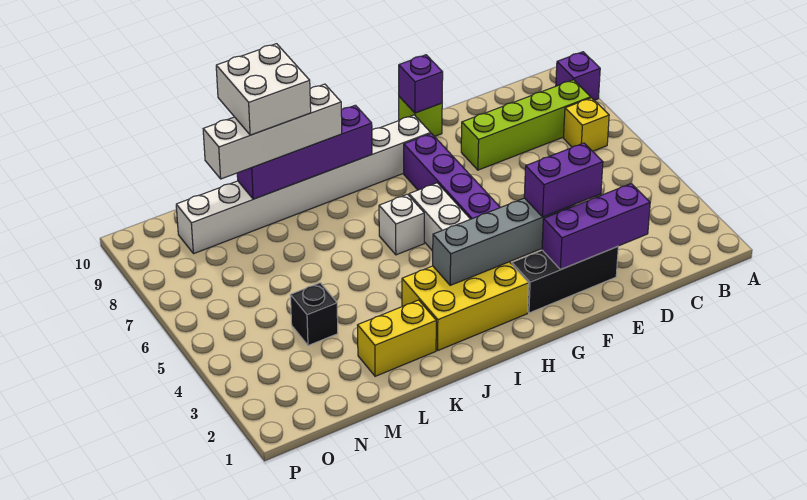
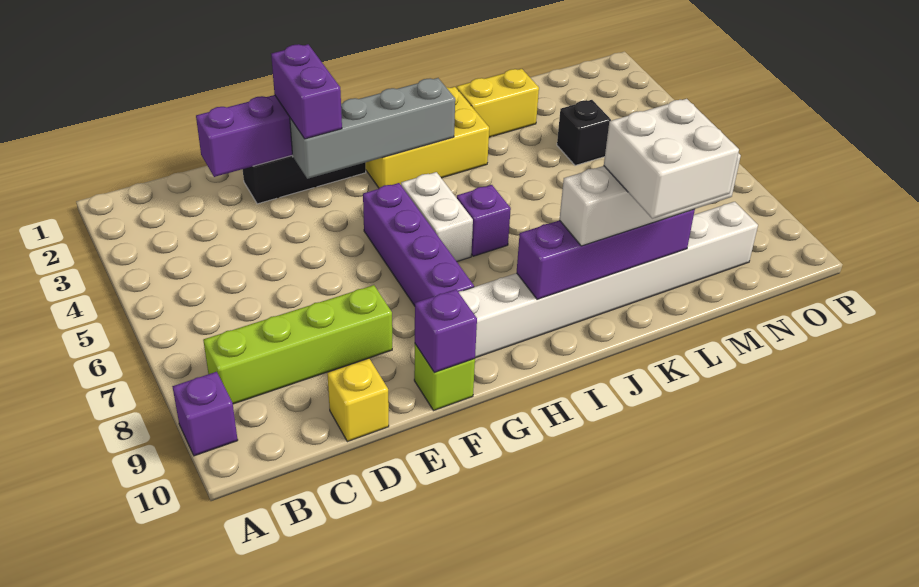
yellow brick B7 level 1 -> yellow brick D10 level 1
purple brick E3:F3 level 3 -> purple brick F2:F3 level 3
white brick I6 level 1 -> purple brick I6 level 1

